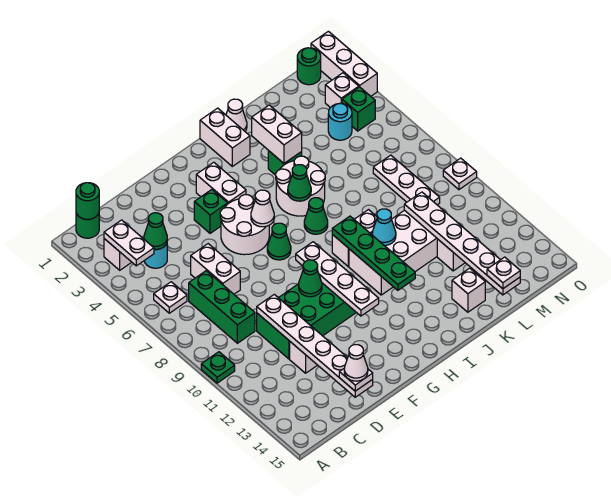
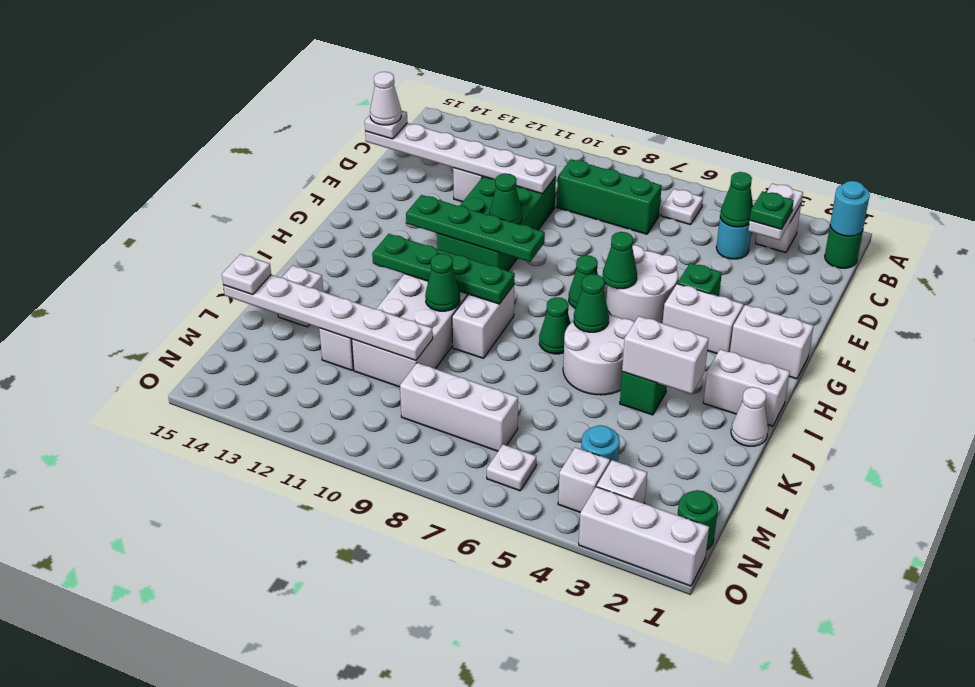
green plate A10 level 1 -> green plate C3 level 3
green round brick B1 level 2 -> cyan round brick B1 level 2
white plate B3:B4 level 2 -> white plate B3:C3 level 2
white brick D6:D7 level 1 -> white brick G1:G2 level 1
white cone G6 level 2 -> green cone G6 level 2
white plate G9:G12 level 2 -> green plate G9:G12 level 2
cyan cone J10 level 2 -> green cone J10 level 2
white plate M7:M9 level 1 -> white brick M7:M9 level 1
green brick N4 level 1 -> white brick N4 level 1
white plate O9 level 1 -> white plate N6 level 1

